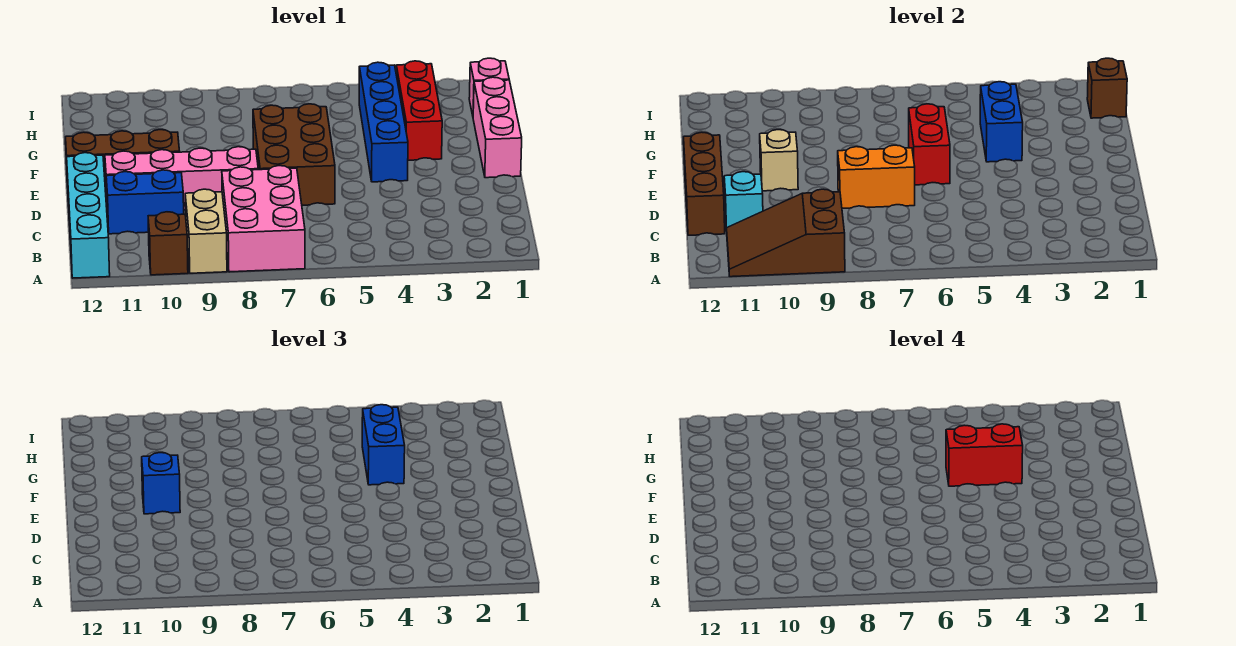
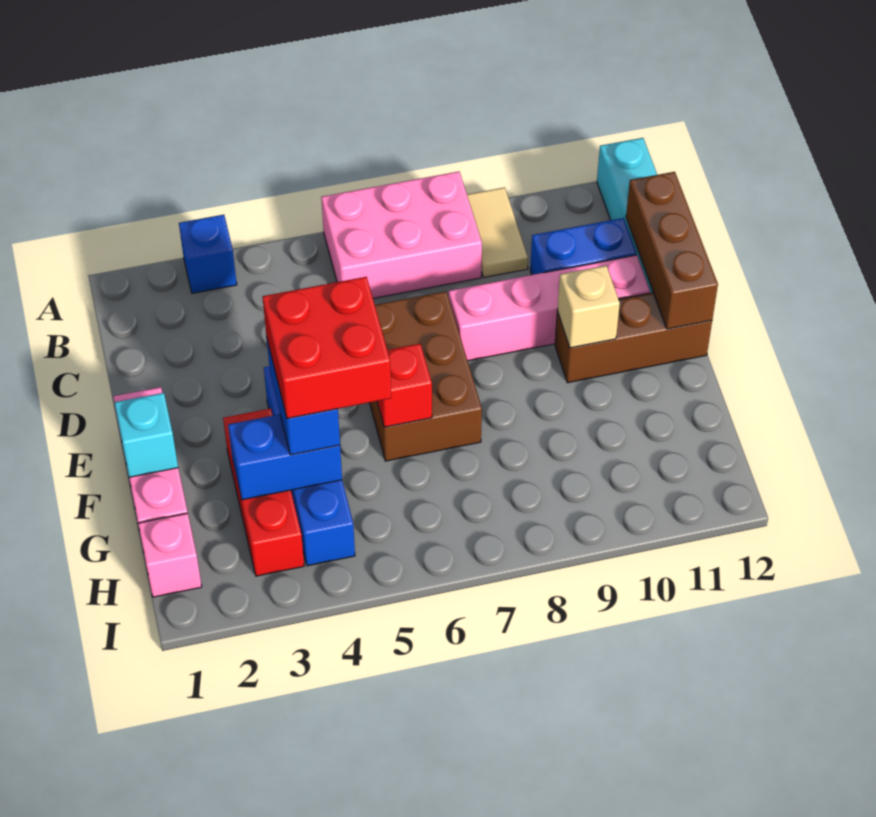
pink brick A7:C8 level 1 -> pink brick A6:B8 level 1
tan brick A9:B9 level 1 -> tan tile A9:B9 level 1
brown slope A9:B11 level 2 top 9 -> none
brown brick A10 level 1 -> none
cyan brick C11 level 2 -> cyan brick F1 level 2
orange brick D7:D8 level 2 -> none
red brick E6:F6 level 2 -> red brick F6 level 2
blue brick E10 level 3 -> blue brick A3 level 1
blue brick F4:G4 level 2 -> blue brick G3:G4 level 2
red brick F4:F5 level 4 -> red brick F4:G5 level 4
brown brick H1 level 2 -> none

